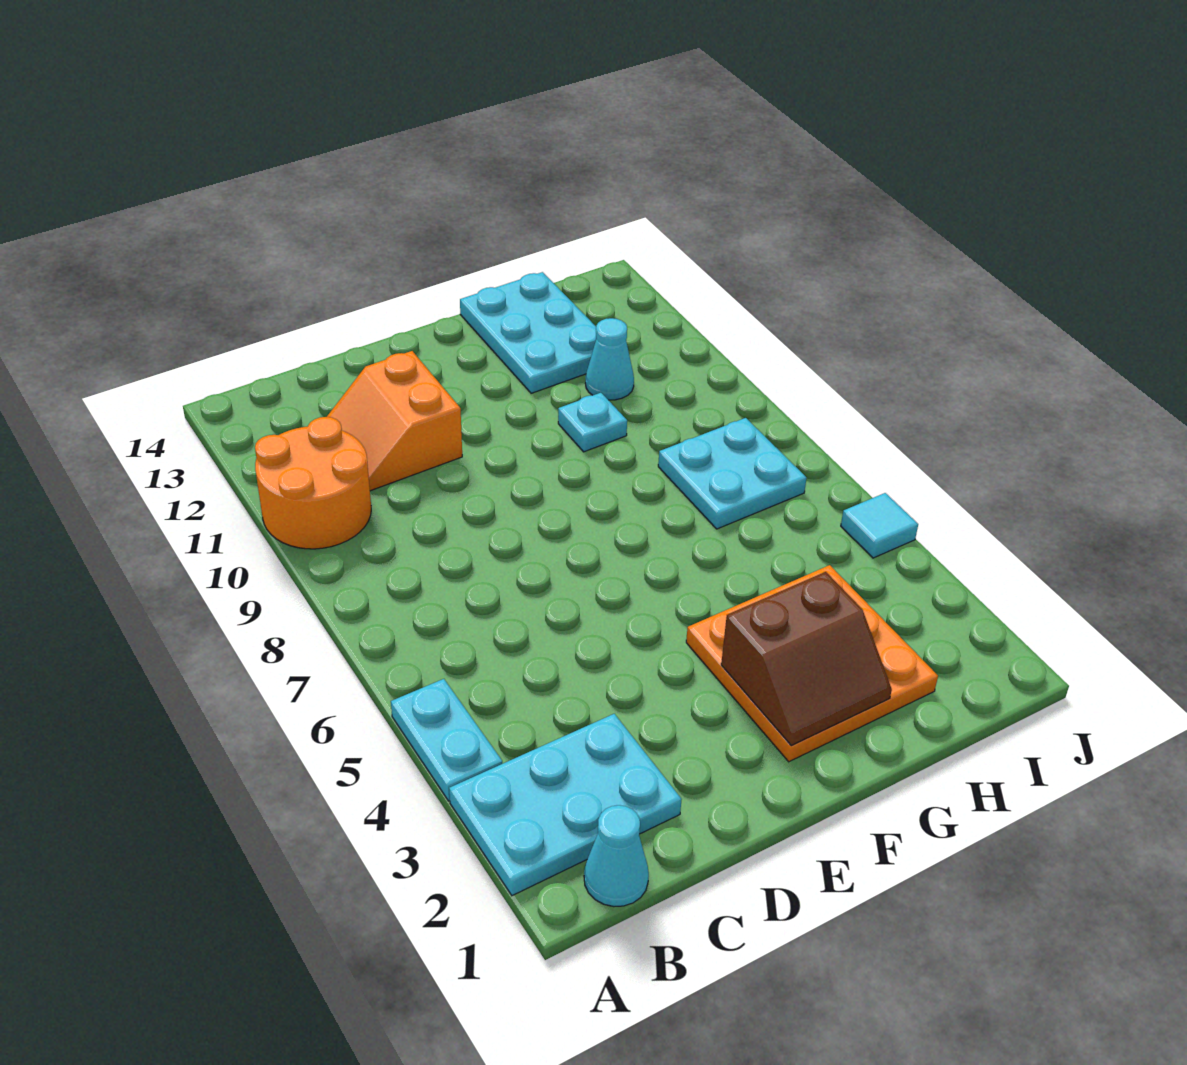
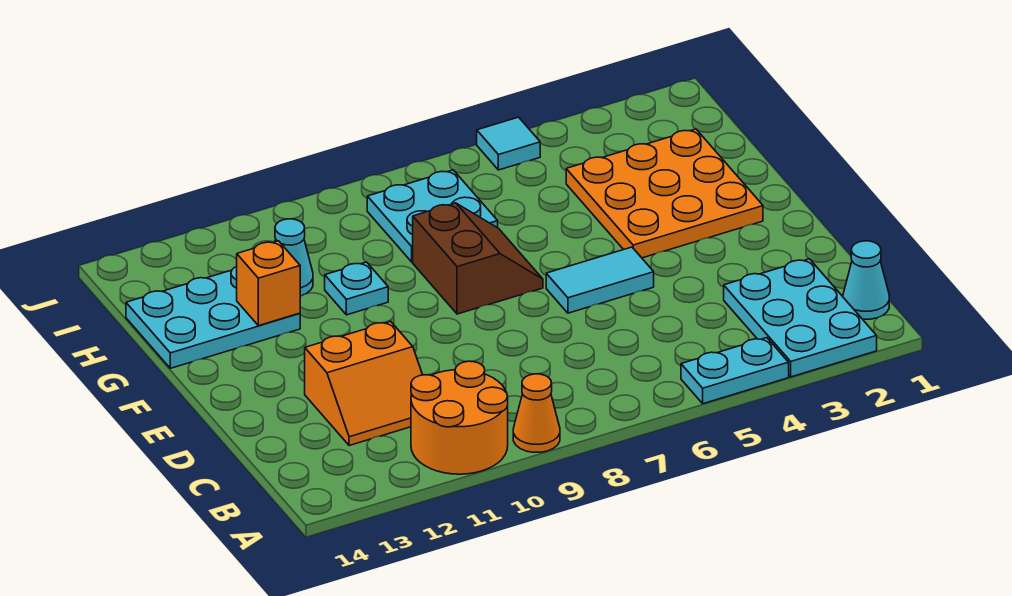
none -> orange cone A9 level 1
none -> cyan tile E5:E6 level 1
brown slope F2:G3 level 2 top 3 -> brown slope F7:G8 level 1 top 8
none -> orange brick G12 level 2

